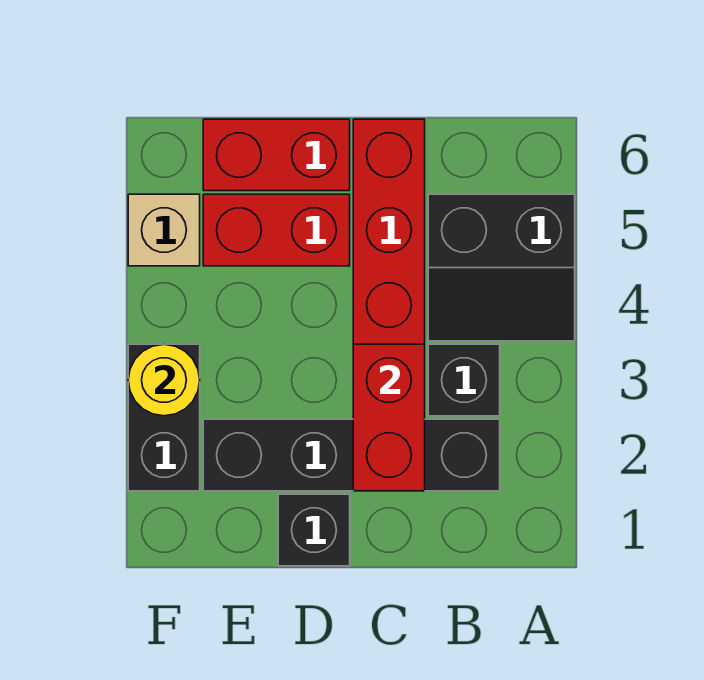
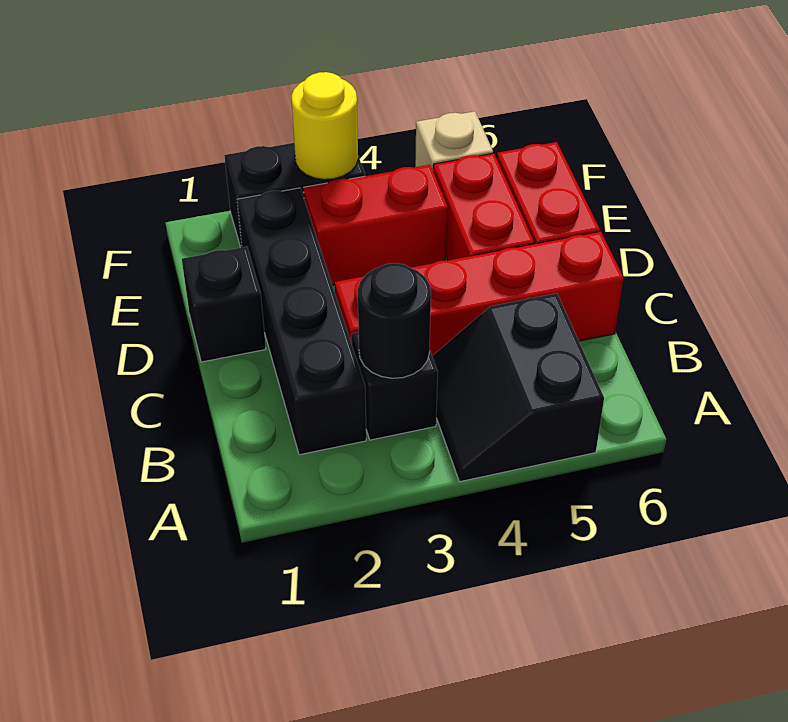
none -> black round brick B3 level 2
red brick C2:C3 level 2 -> red brick E3:E4 level 1

